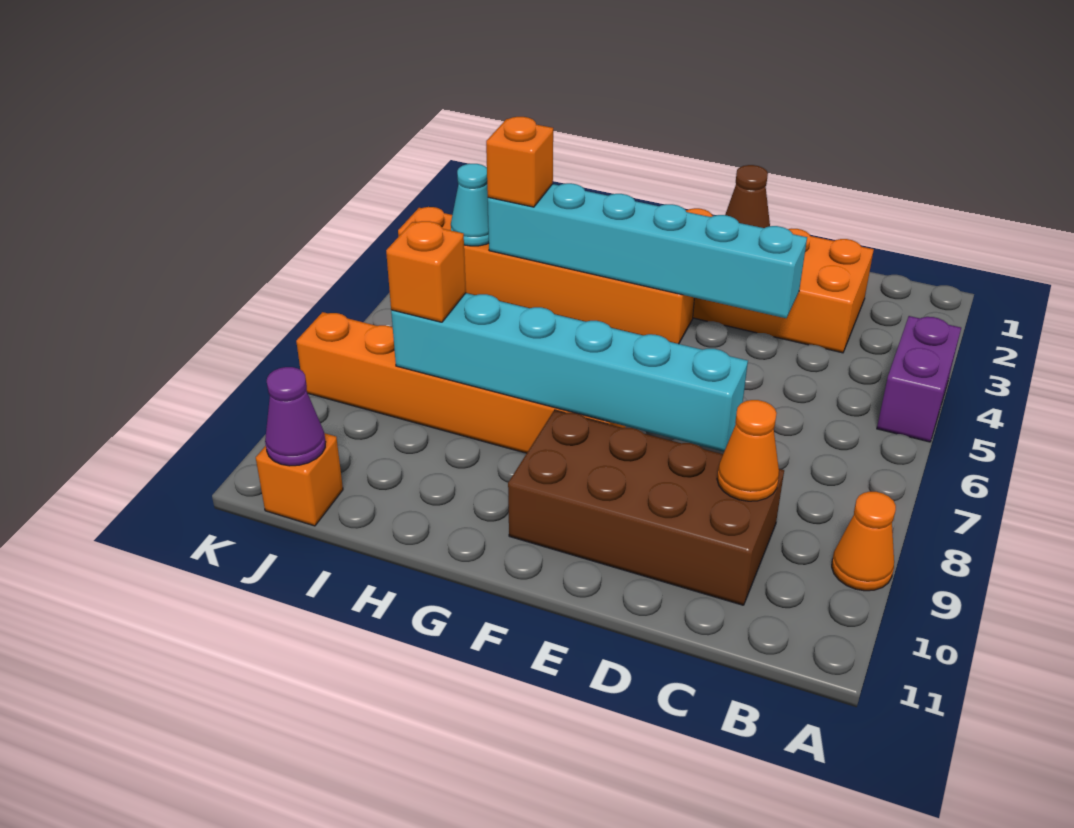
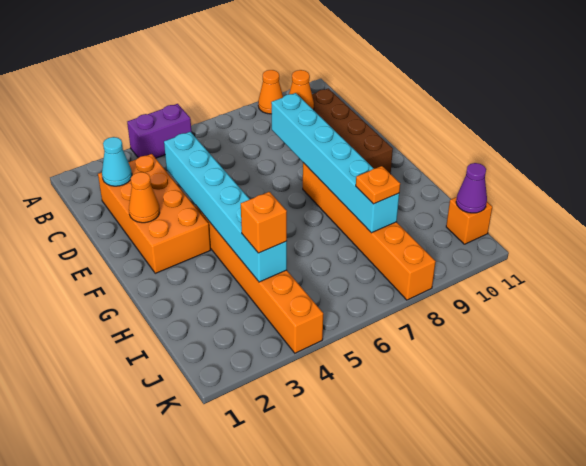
brown cone E2 level 2 -> orange cone E2 level 2
orange brick I8 level 3 -> orange plate I8 level 3
cyan cone J4 level 2 -> cyan cone C2 level 2

